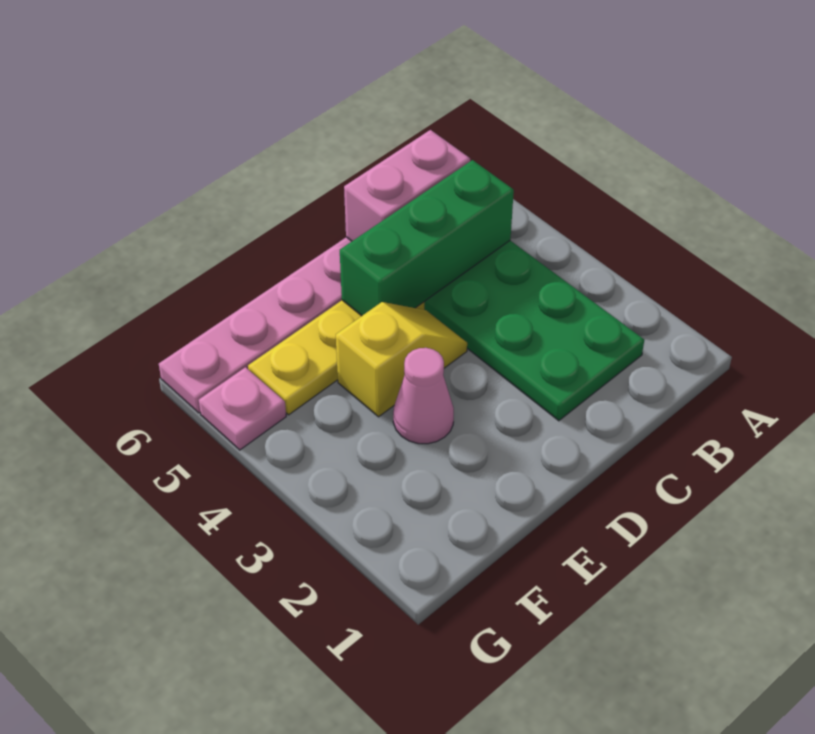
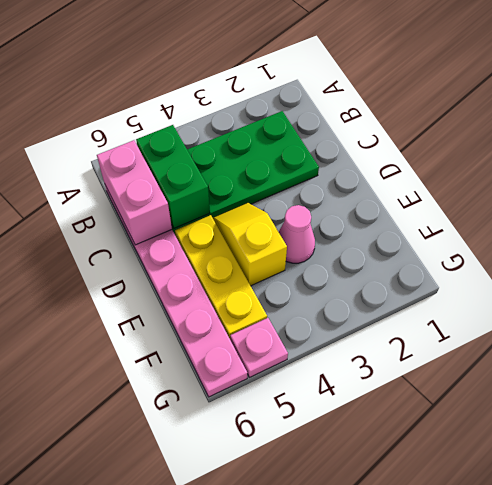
green brick B5:D5 level 2 -> green brick B5:C5 level 2

